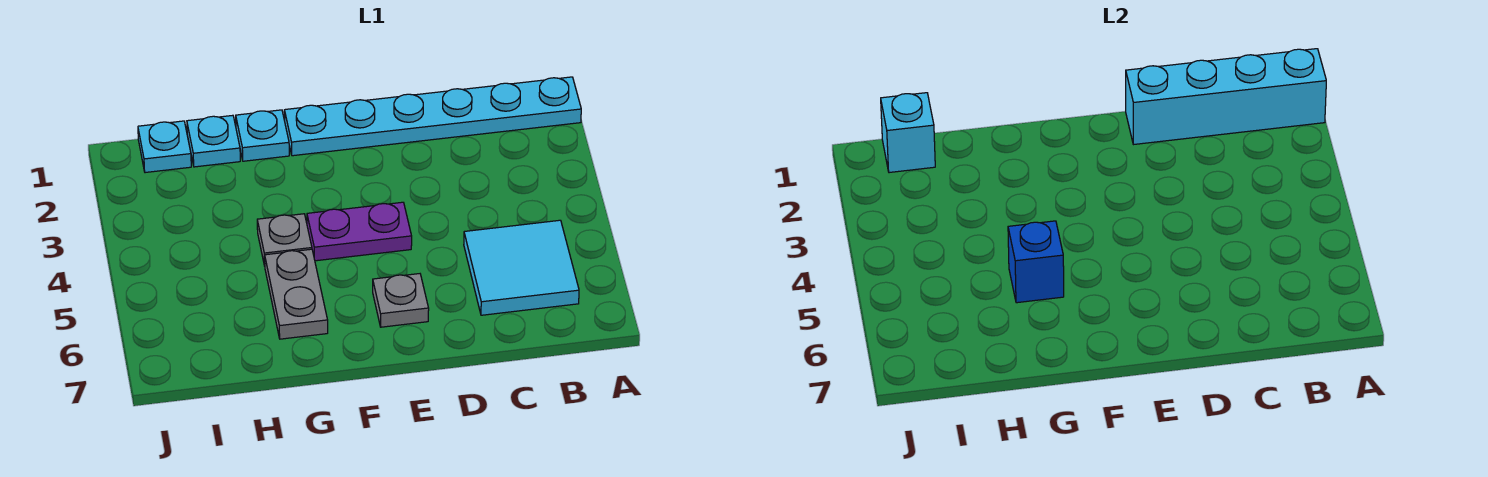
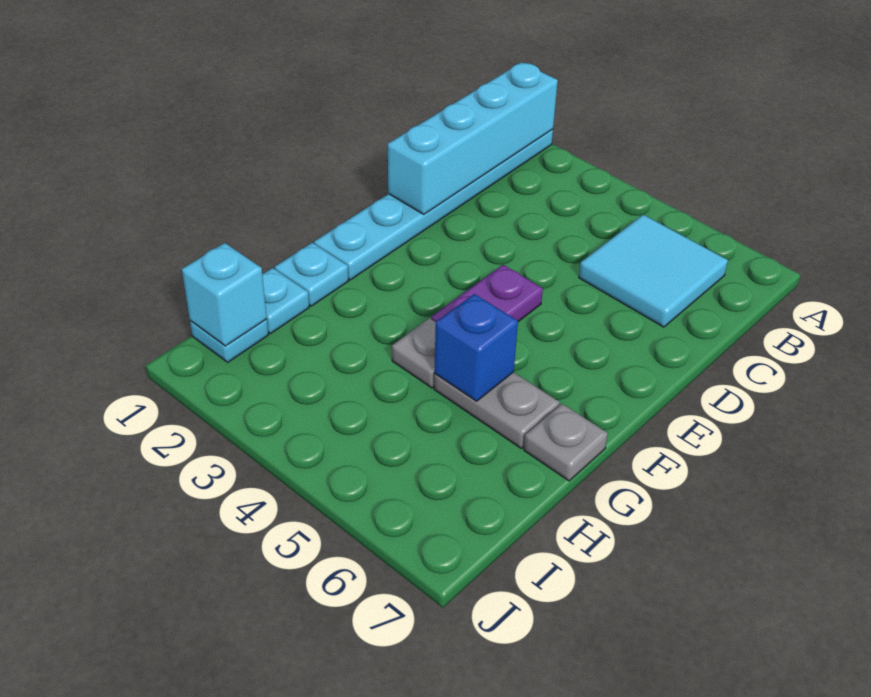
grey plate E6 level 1 -> grey plate G7 level 1

